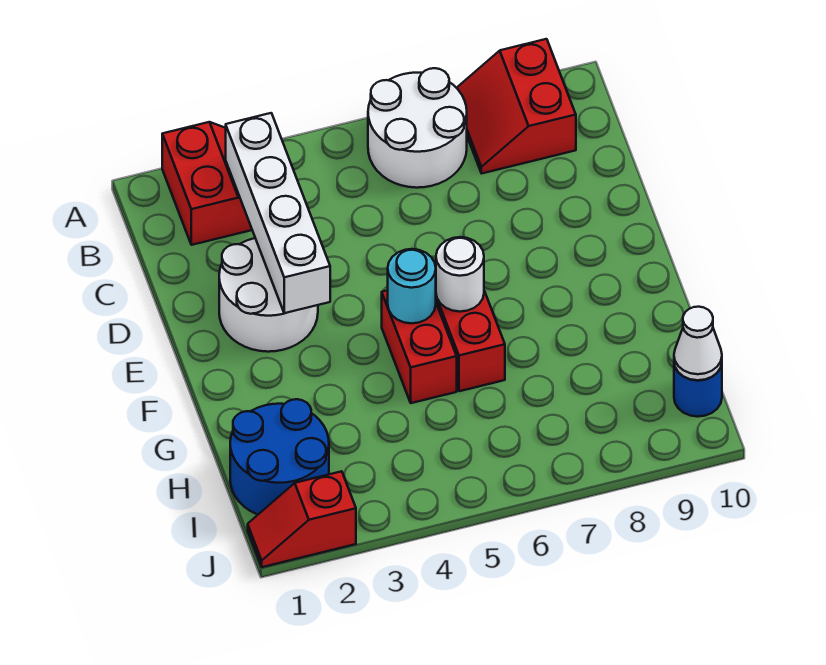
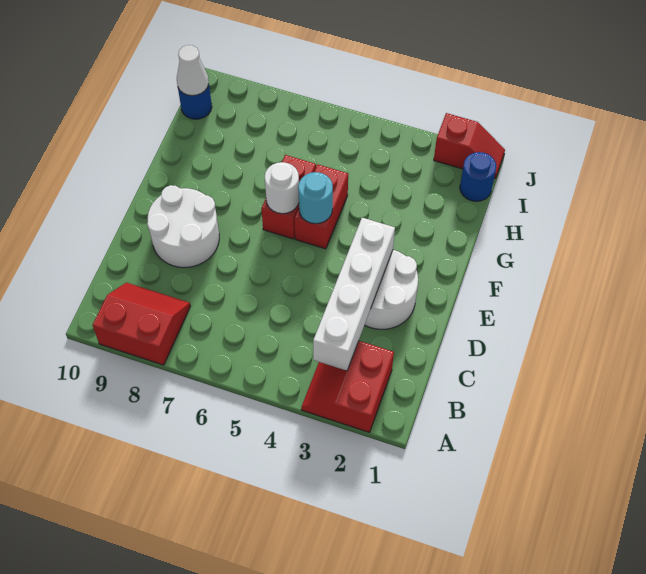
white round brick A6:B7 level 1 -> white round brick D8:E9 level 1
red slope A8:B9 level 1 top 9 -> red slope A8:B9 level 1 top A
blue round brick H1:I2 level 1 -> blue round brick I1 level 1

